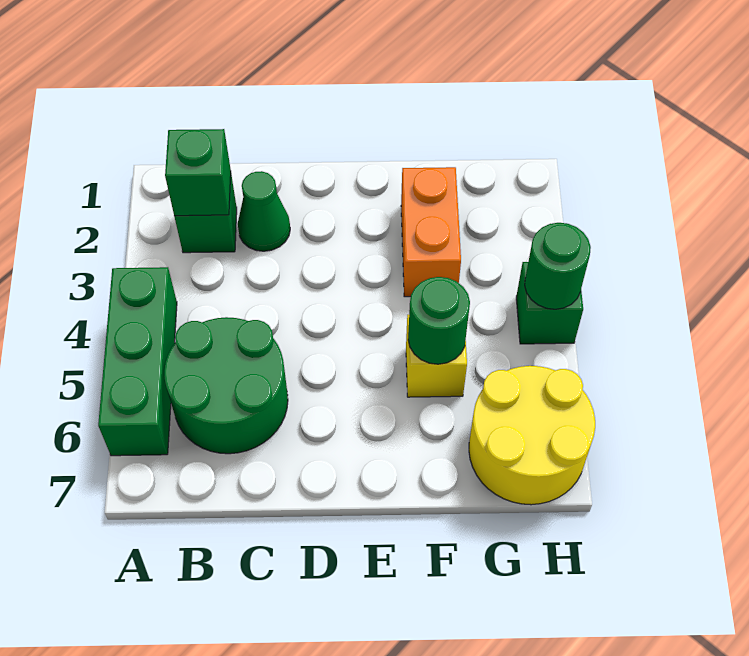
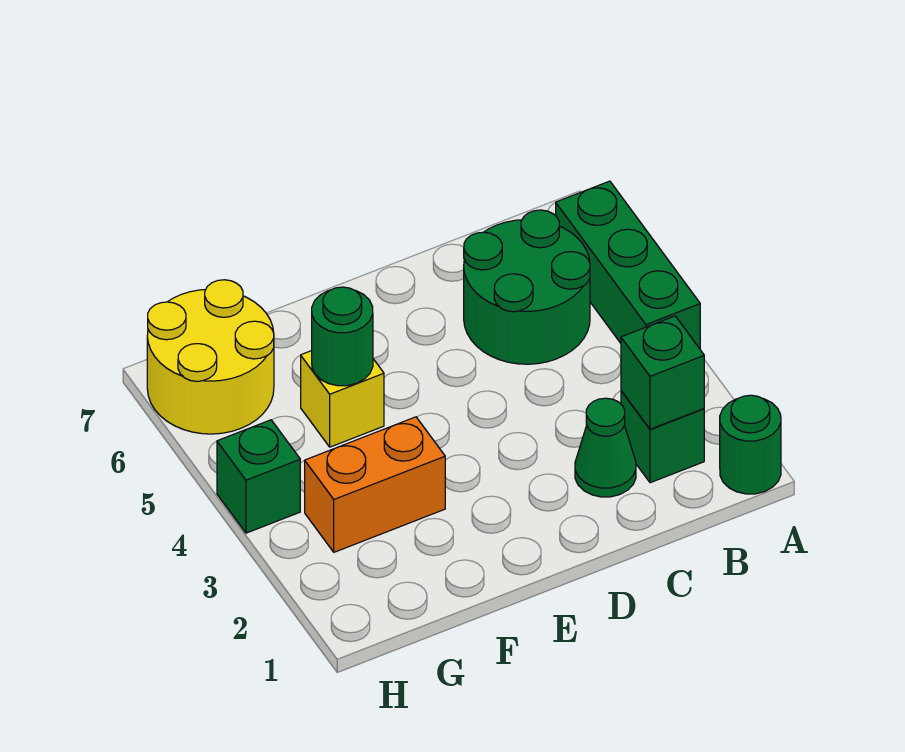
orange brick F2:F3 level 1 -> orange brick F3:G3 level 1
green round brick H4 level 2 -> green round brick A1 level 1

